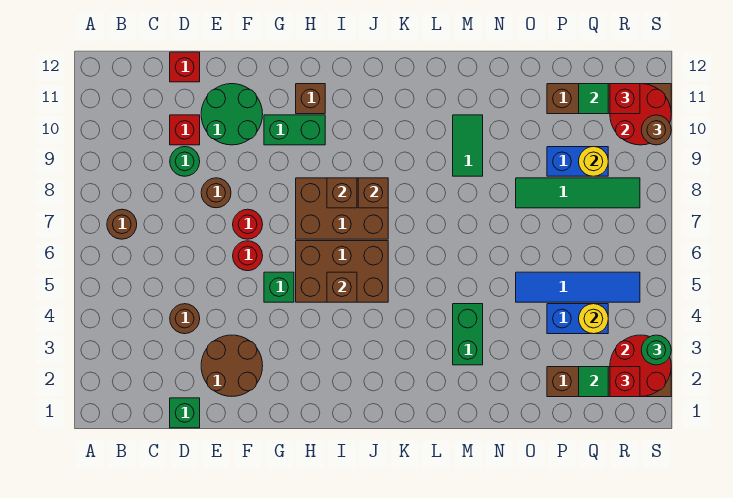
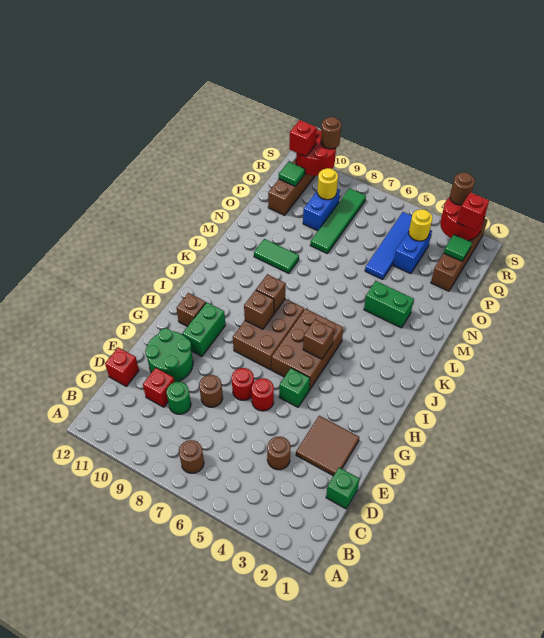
brown round brick E2:F3 level 1 -> brown tile E2:F3 level 1
green round brick S3 level 3 -> brown round brick S3 level 3

